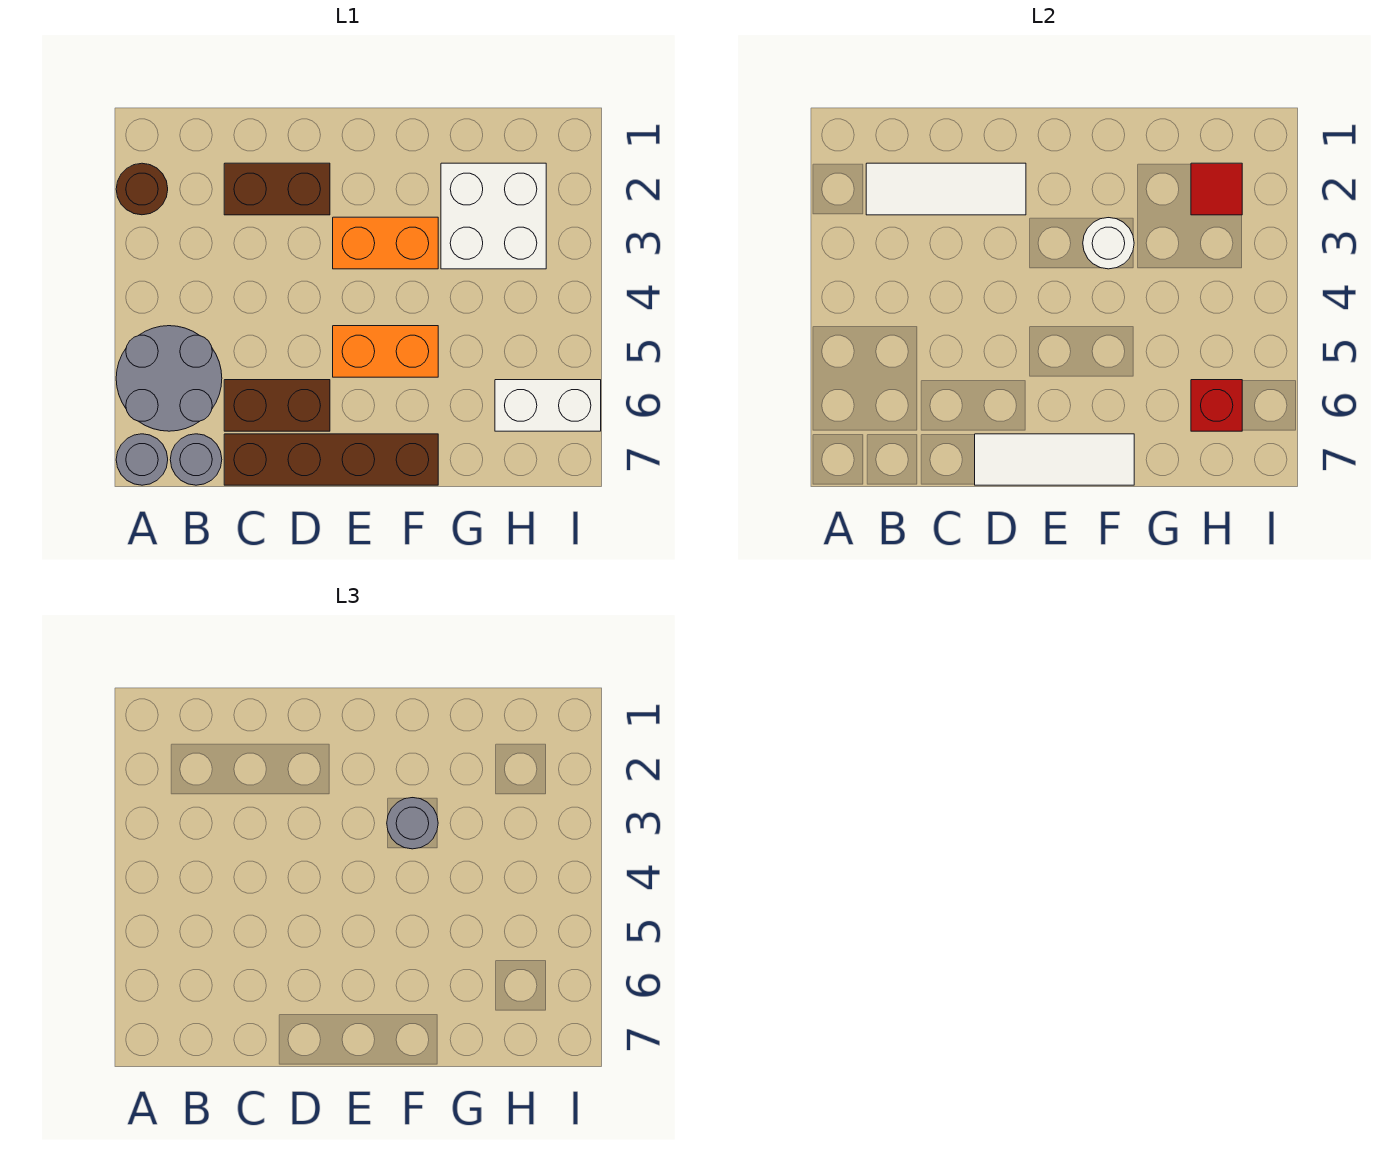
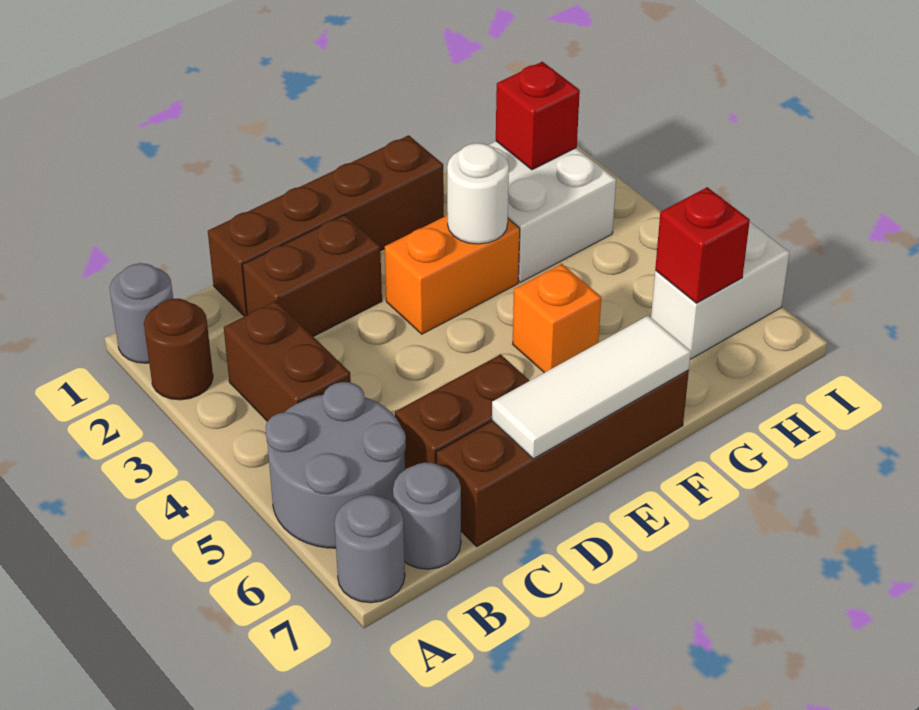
white tile B2:D2 level 2 -> none
none -> brown brick B3:B4 level 1
none -> brown brick C1:F1 level 1
orange brick E5:F5 level 1 -> orange brick F5 level 1
grey round brick F3 level 3 -> grey round brick A1 level 1
red tile H2 level 2 -> red brick H2 level 2

